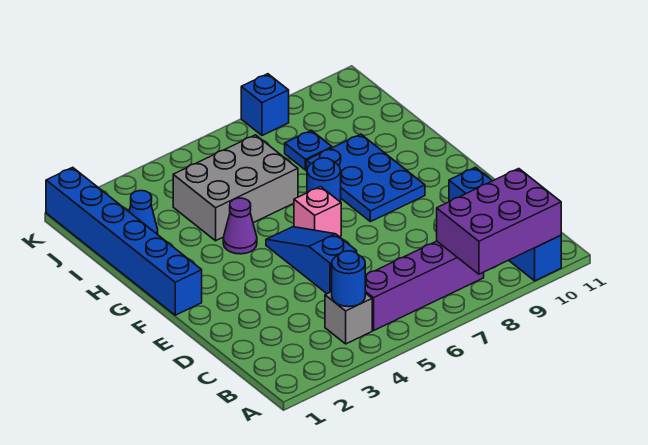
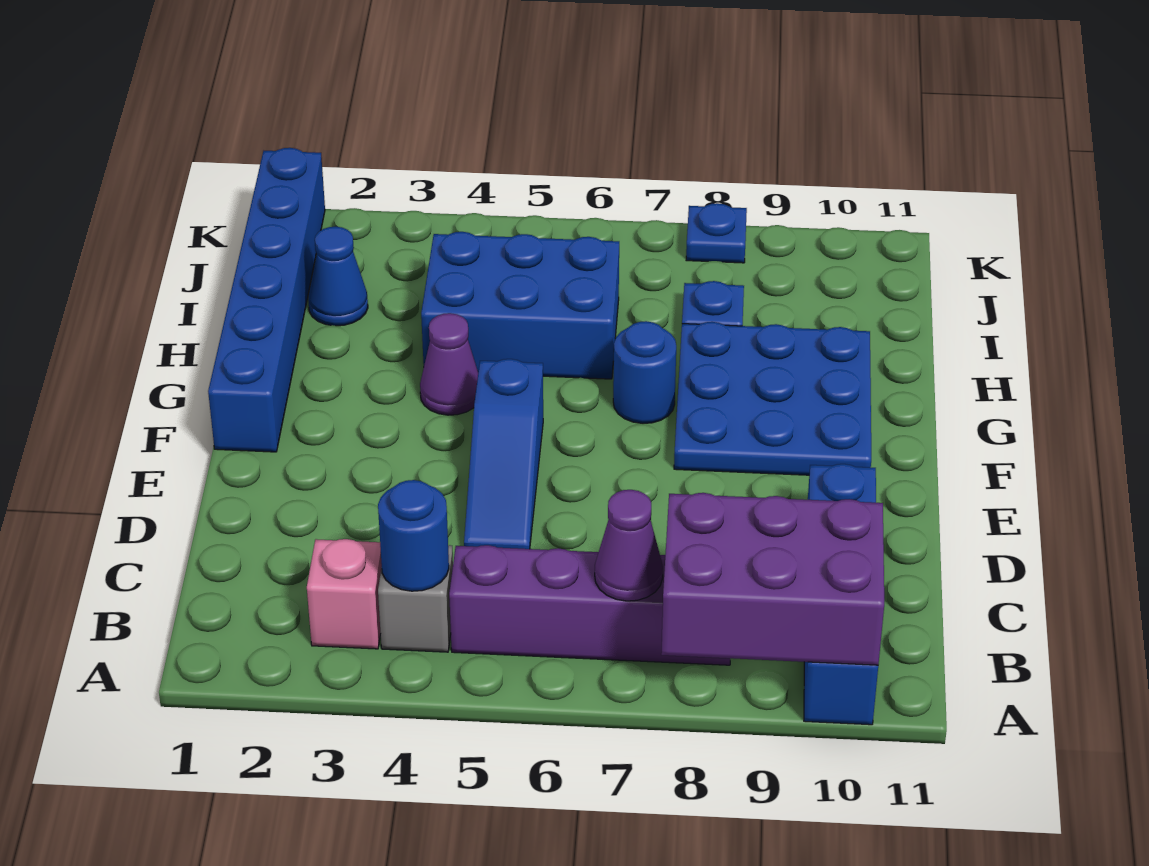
none -> purple cone B7 level 2
blue slope D5:F5 level 1 top D -> blue slope D5:F5 level 1 top F
pink brick F6 level 1 -> pink brick B3 level 1
blue plate F8:H9 level 1 -> blue plate F8:H10 level 1
grey brick H4:I6 level 1 -> blue brick H4:I6 level 1
blue brick K8 level 1 -> blue plate K8 level 1

